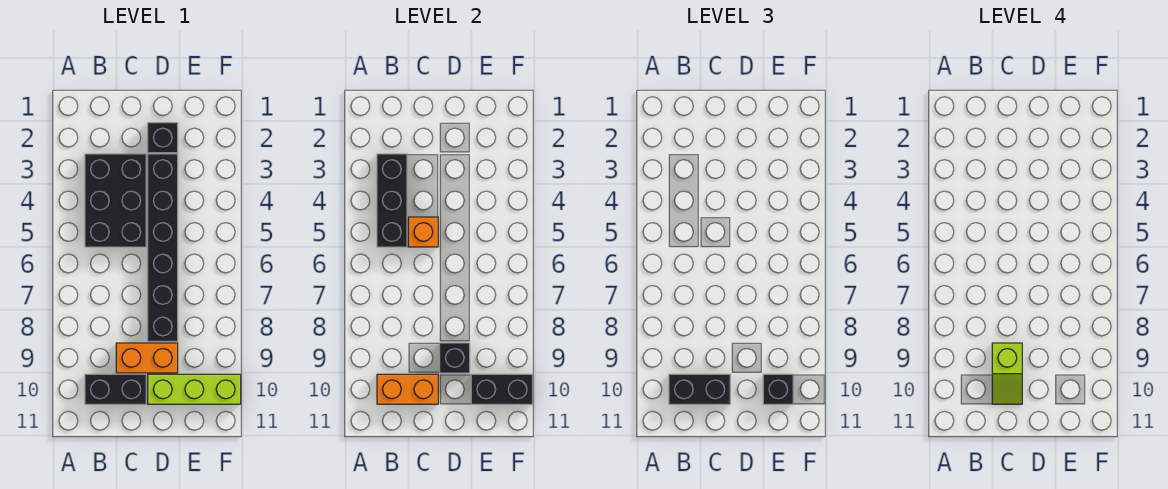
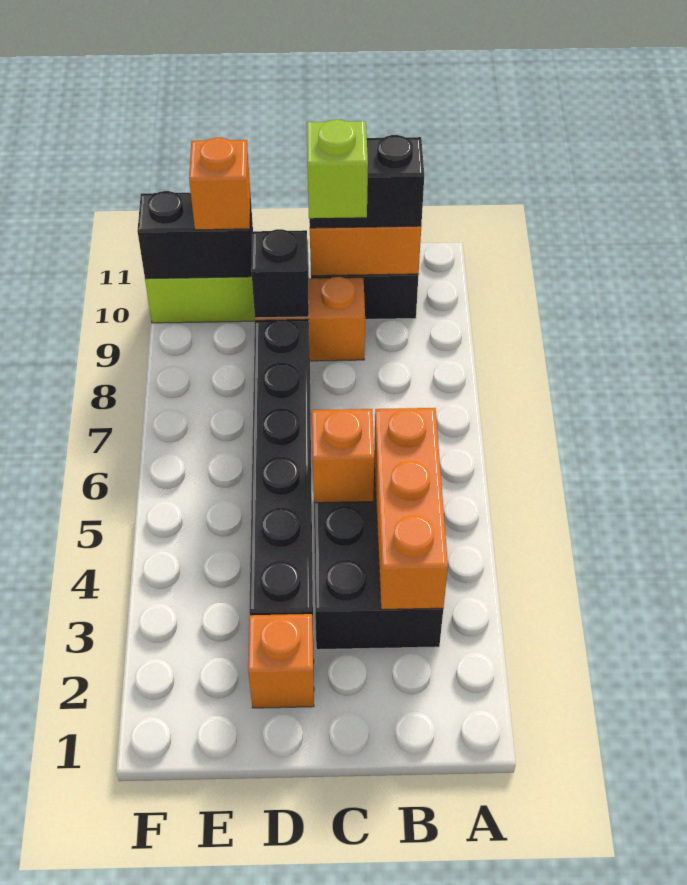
black brick B3:B5 level 2 -> orange brick B3:B5 level 2
black brick D2 level 1 -> orange brick D2 level 1
black brick E10 level 3 -> orange brick E10 level 3

